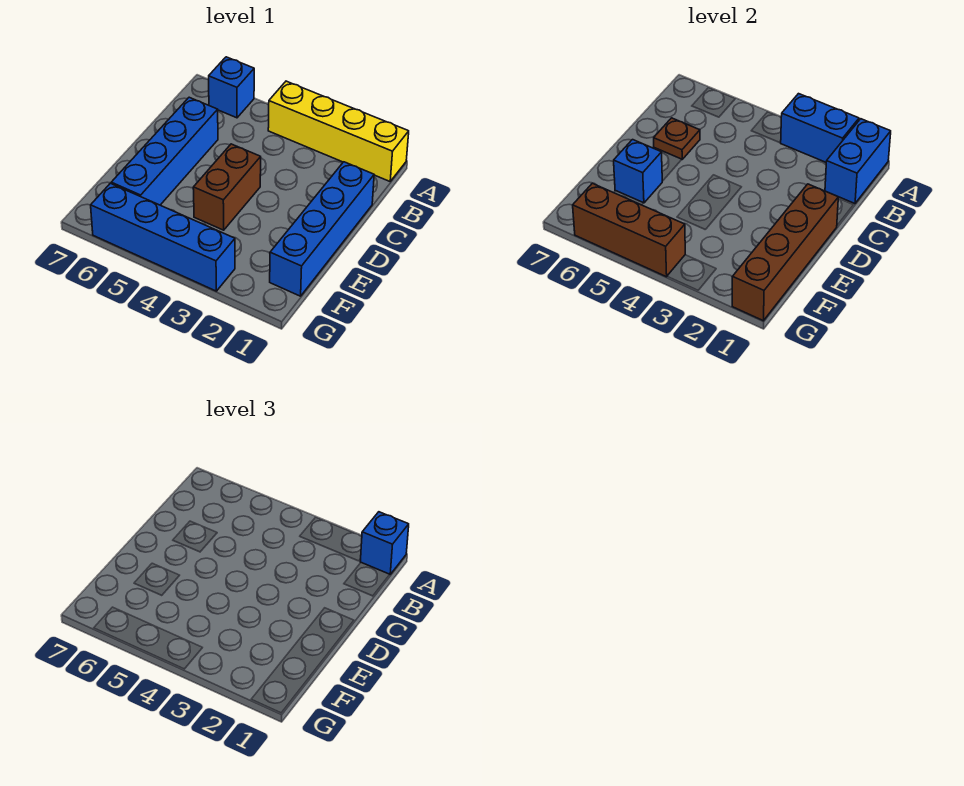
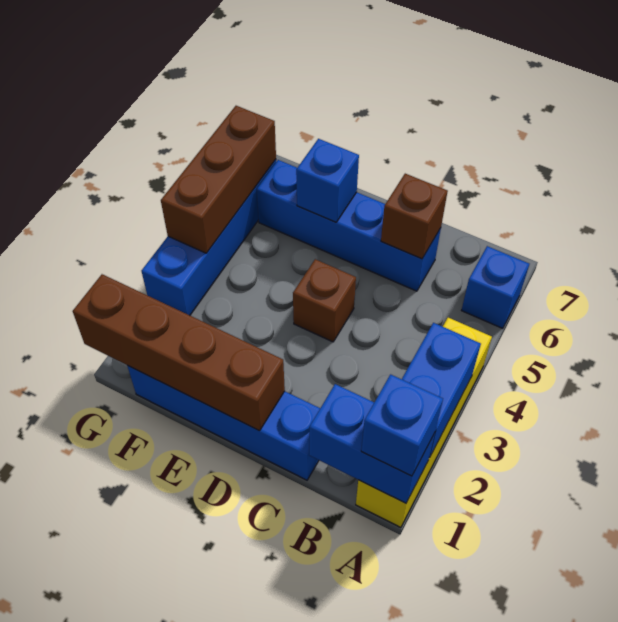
brown plate C6 level 2 -> brown brick C6 level 2
brown brick D4:E4 level 1 -> brown brick D4 level 1

